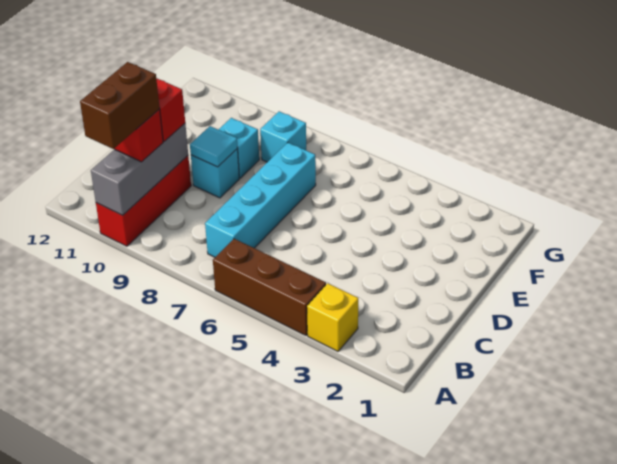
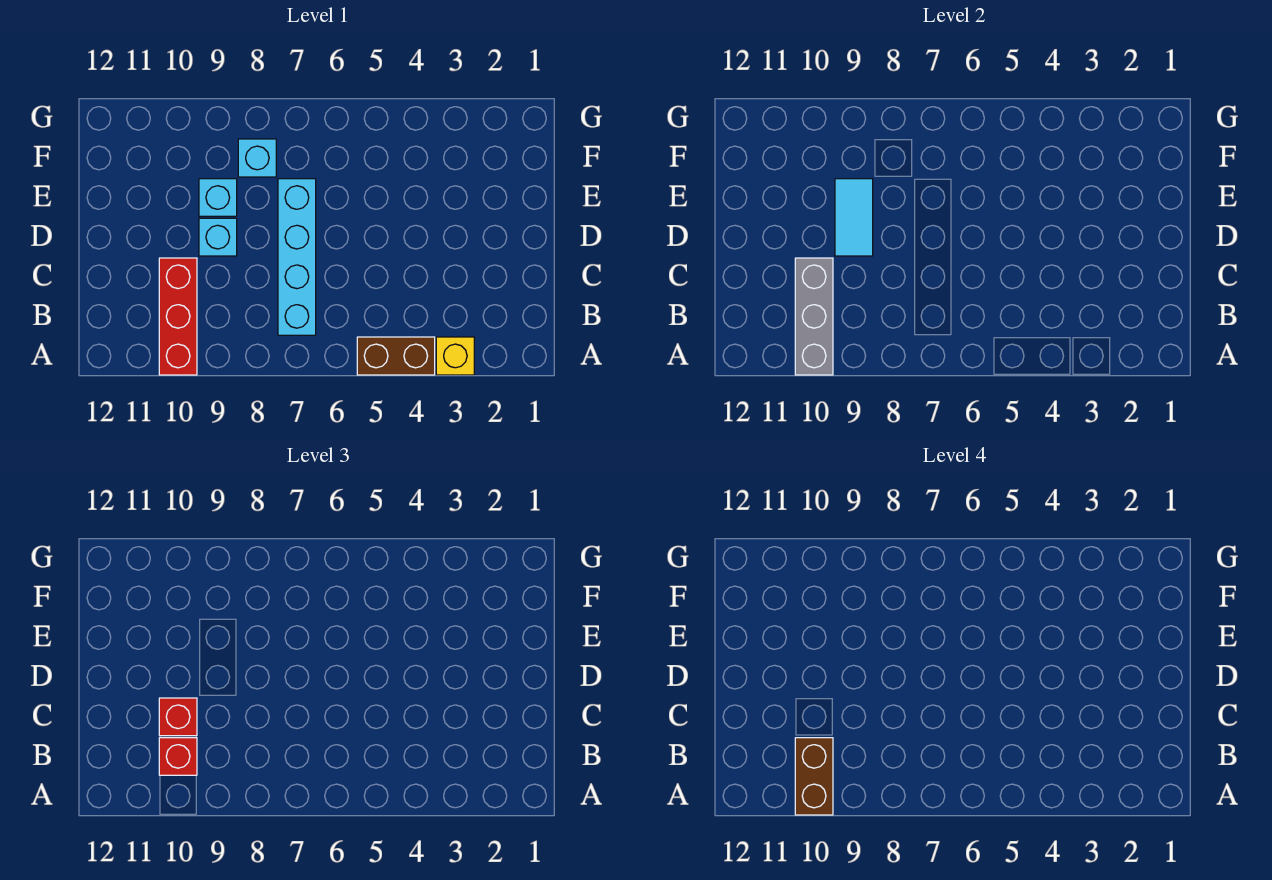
brown brick A4:A6 level 1 -> brown brick A4:A5 level 1
cyan tile D9 level 2 -> cyan tile D9:E9 level 2

